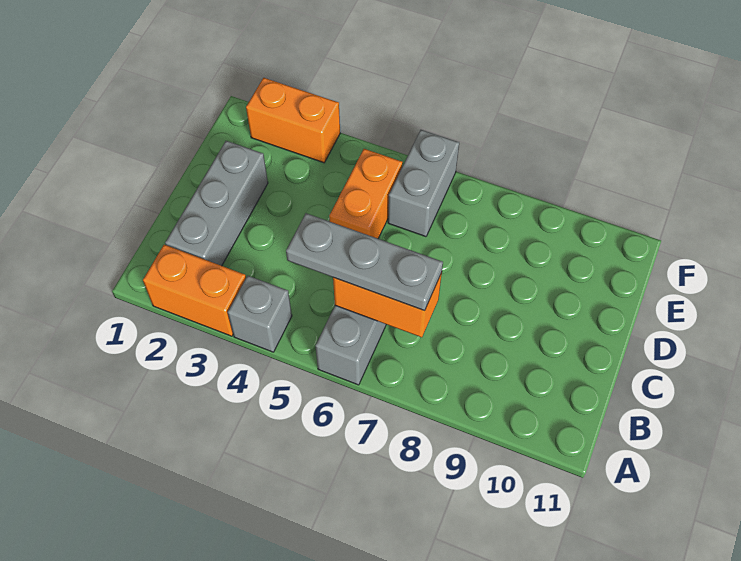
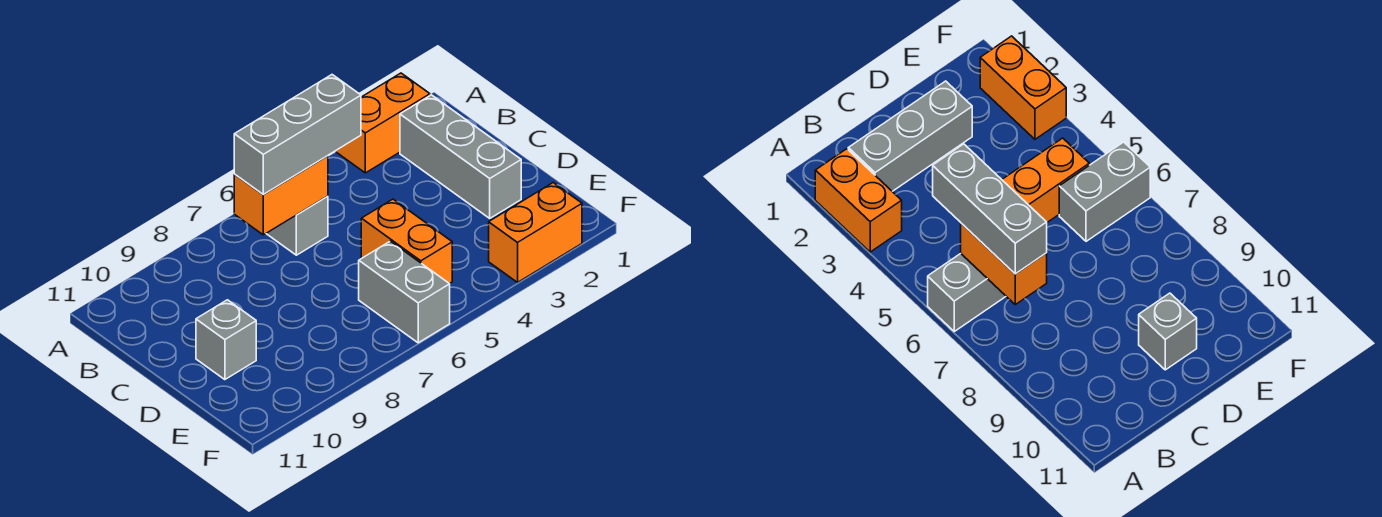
grey brick A4 level 1 -> grey brick D10 level 1
grey plate B5:B7 level 3 -> grey brick B5:B7 level 3

